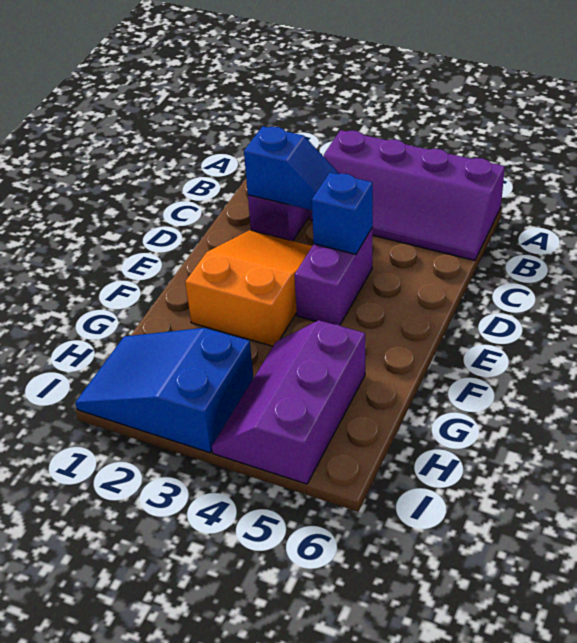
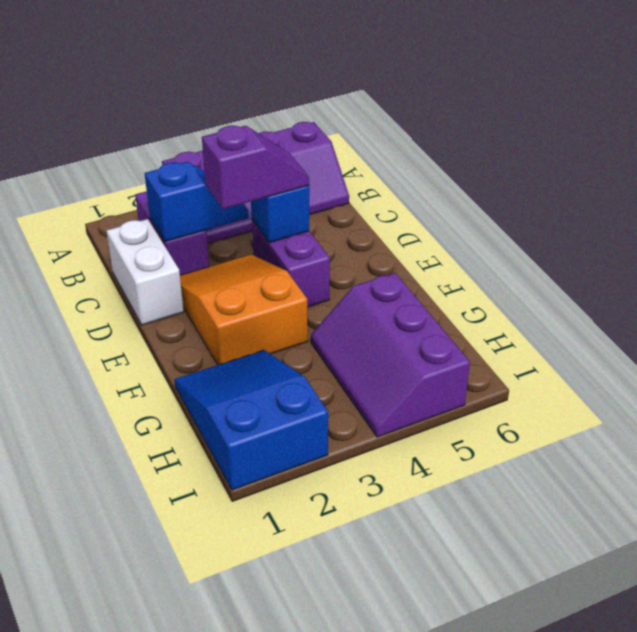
none -> white brick C1:D1 level 1
none -> purple slope D3:D4 level 3 top 3
blue slope H1:I3 level 1 top 3 -> blue slope G1:I2 level 1 top I

